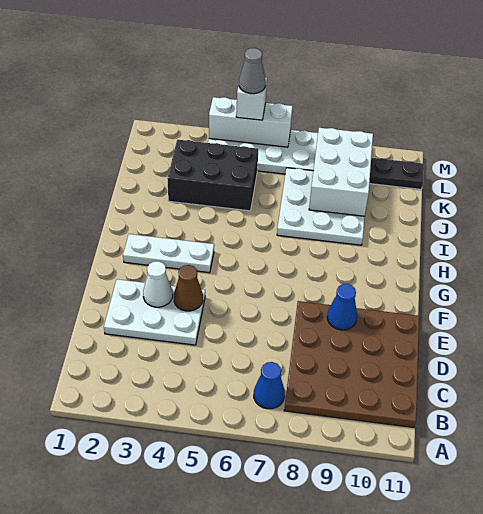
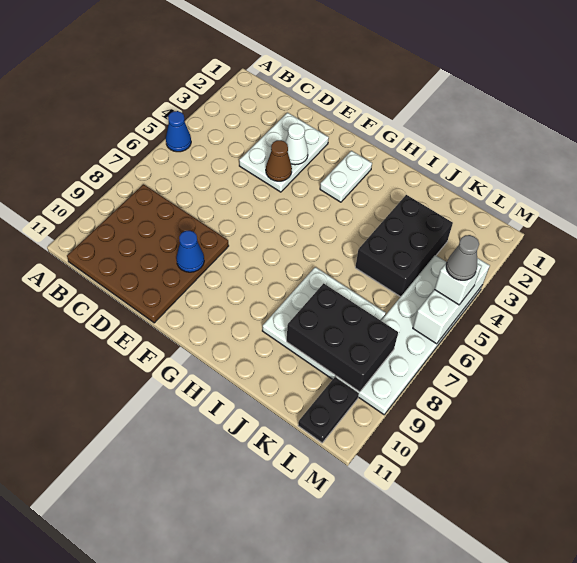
blue cone B7 level 1 -> blue cone A5 level 1
white plate G2:G4 level 1 -> white plate G2:G3 level 1
white brick J8:L9 level 2 -> black brick J8:L9 level 2

